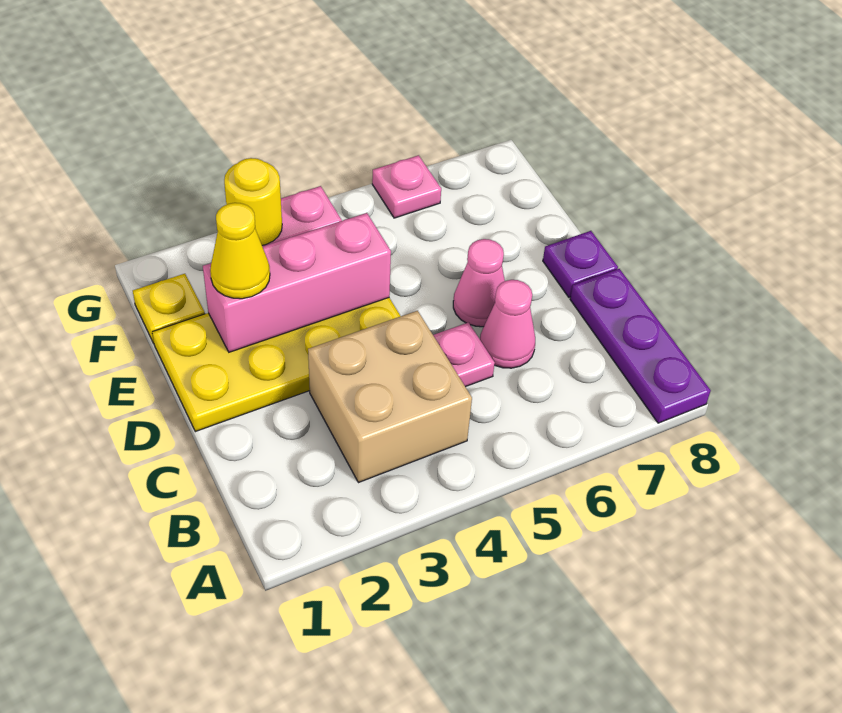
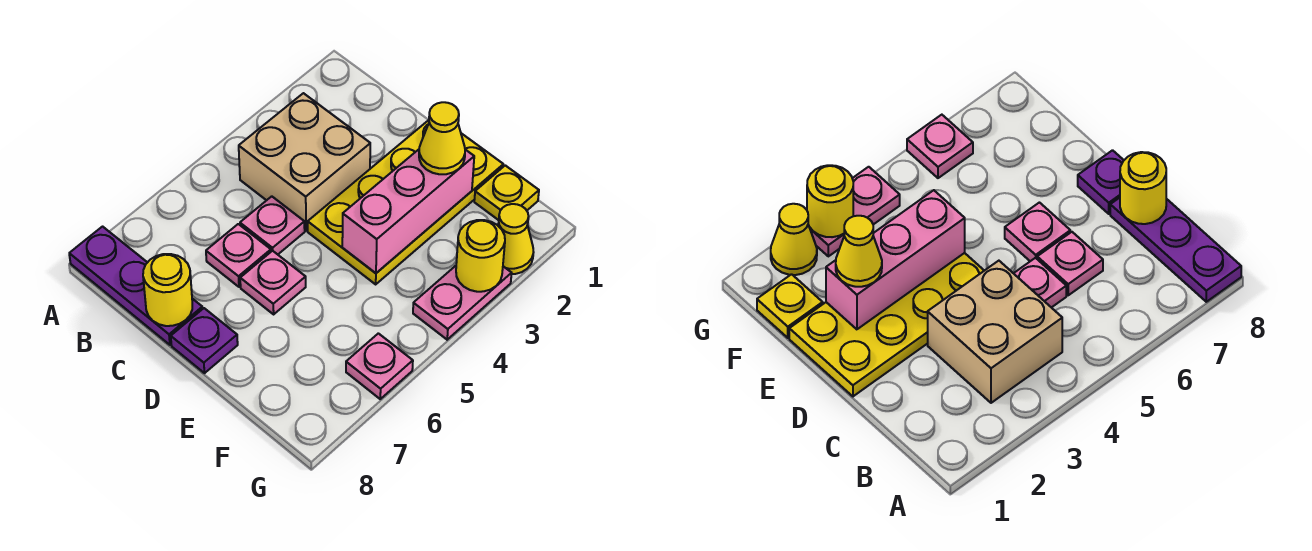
pink cone C6 level 1 -> pink plate C6 level 1
none -> yellow round brick C8 level 2
pink cone D6 level 1 -> pink plate D6 level 1
none -> yellow cone G2 level 1

